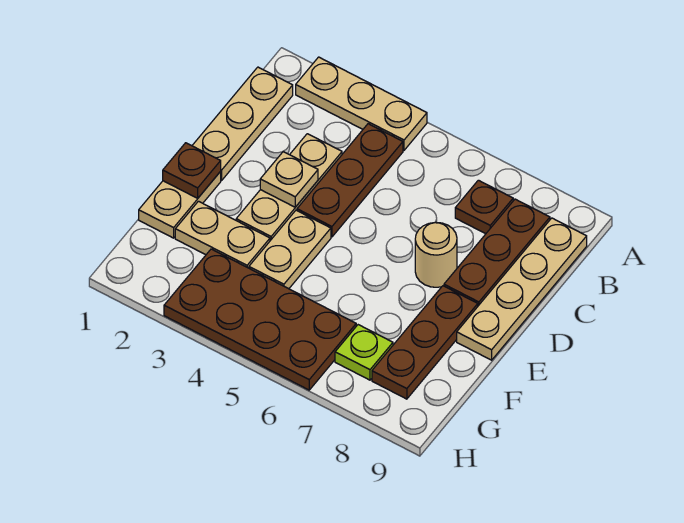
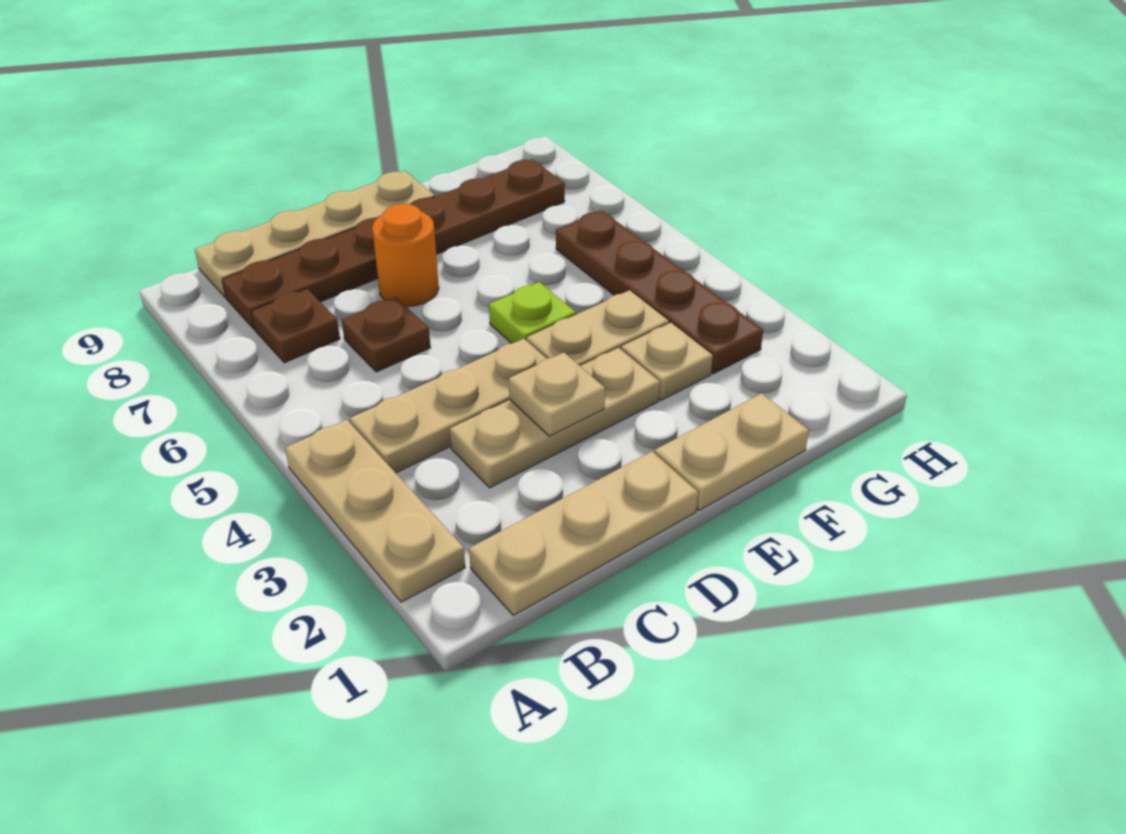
brown plate B4:D4 level 1 -> tan plate B4:D4 level 1
tan round brick D7 level 1 -> orange round brick D7 level 1
brown plate E1 level 2 -> brown plate C6 level 1
tan plate F2:F3 level 1 -> tan plate F3 level 1
brown plate G3:H6 level 1 -> brown plate G3:G6 level 1
lime plate G7 level 1 -> lime plate E5 level 1

